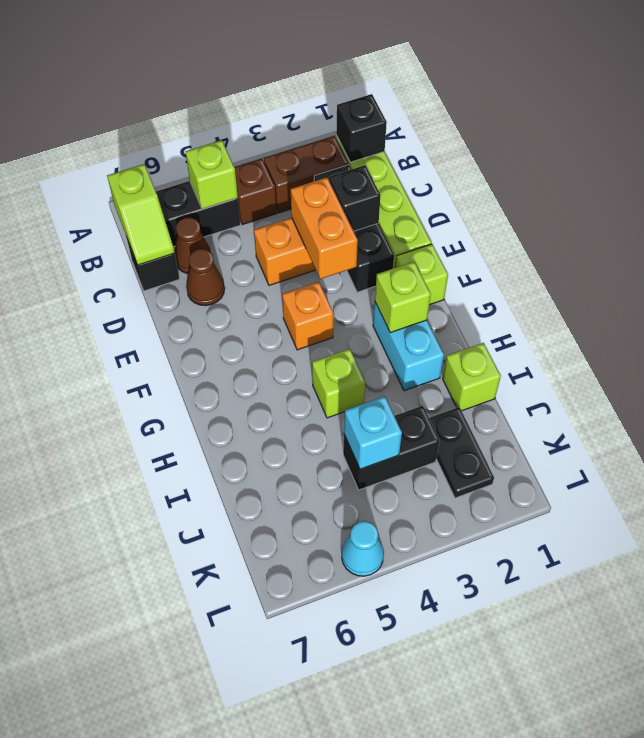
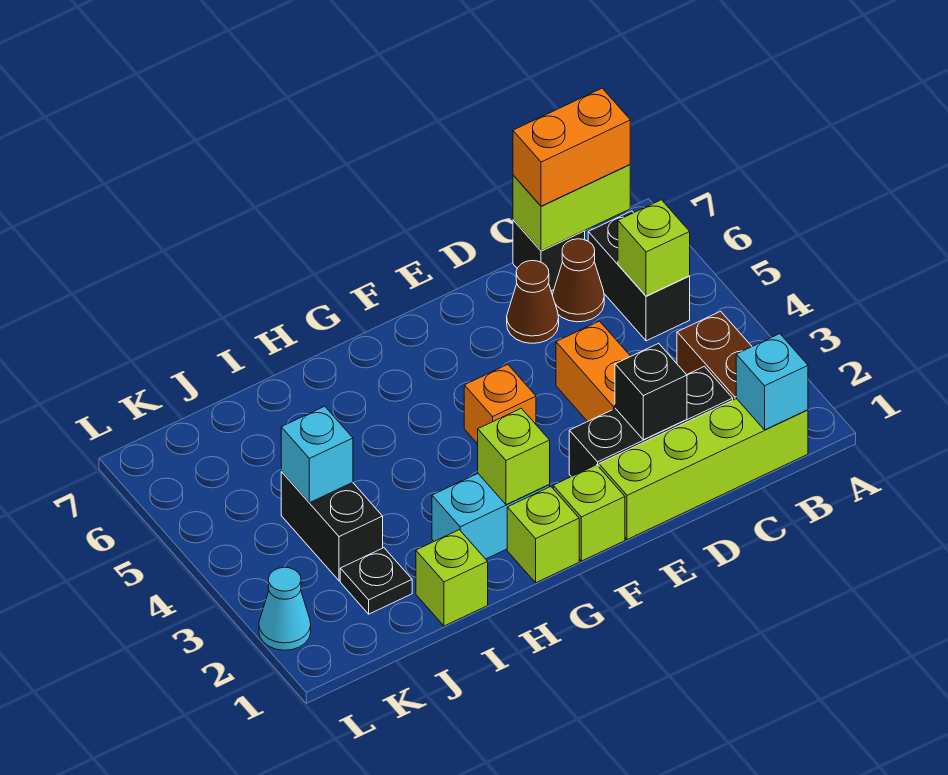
black brick B1 level 2 -> cyan brick B1 level 2
brown brick B4 level 1 -> none
lime slope B7:C7 level 2 top B -> lime brick B7:C7 level 2
orange brick D3:E3 level 2 -> orange brick B7:C7 level 3
lime brick H4 level 1 -> lime brick G1 level 1
black plate J2:K2 level 1 -> black plate J2 level 1
cyan cone L5 level 1 -> cyan cone L2 level 1

